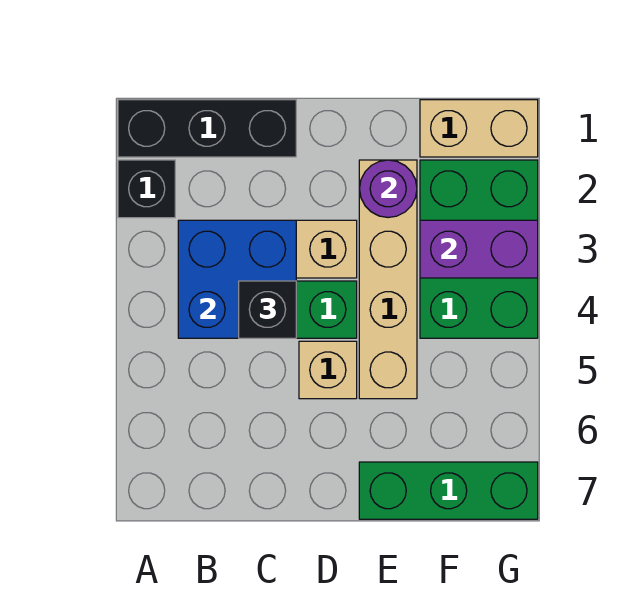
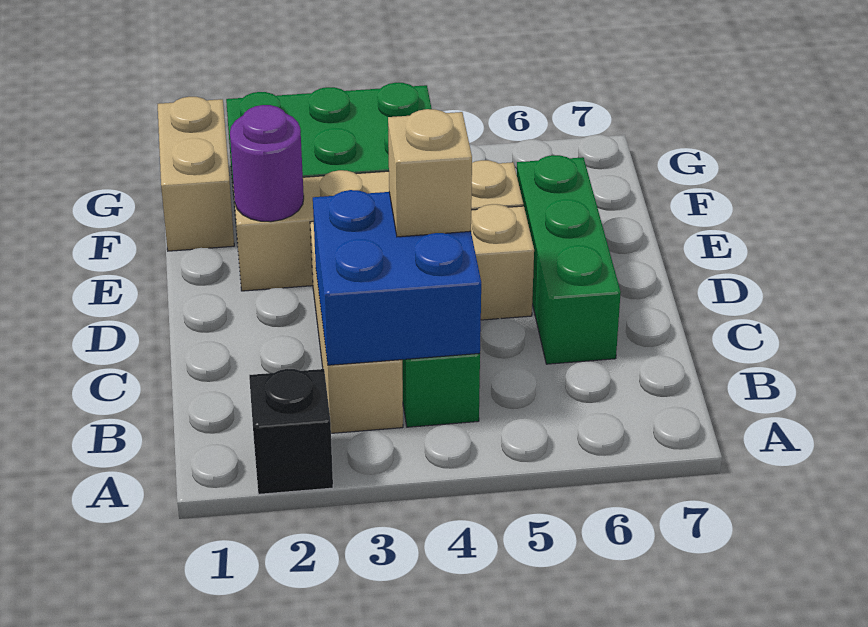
black brick A1:C1 level 1 -> none
black brick C4 level 3 -> tan brick C4 level 3
green brick E7:G7 level 1 -> green brick C6:E6 level 1
purple brick F3:G3 level 2 -> none

